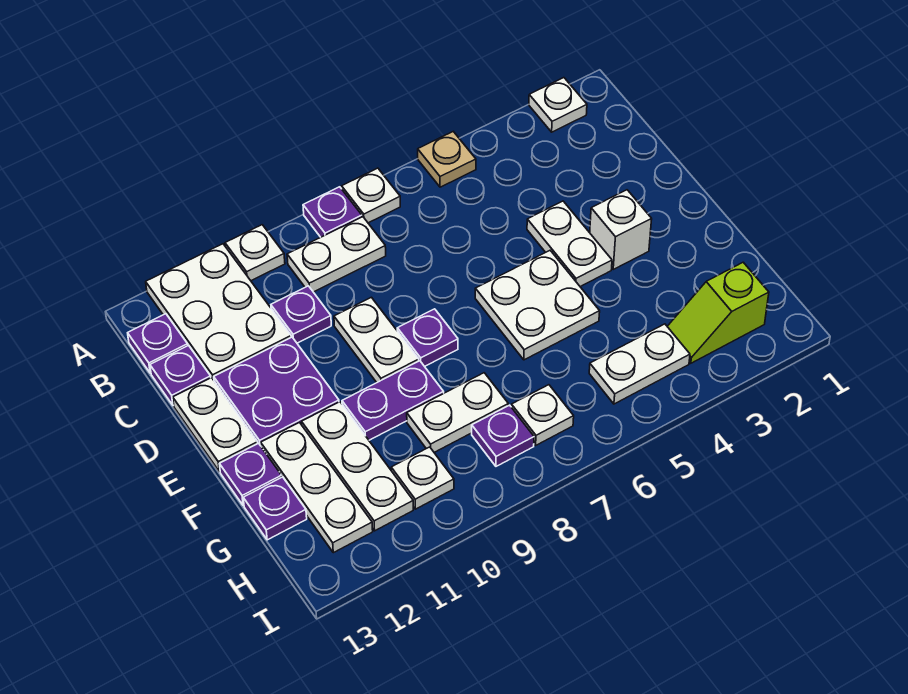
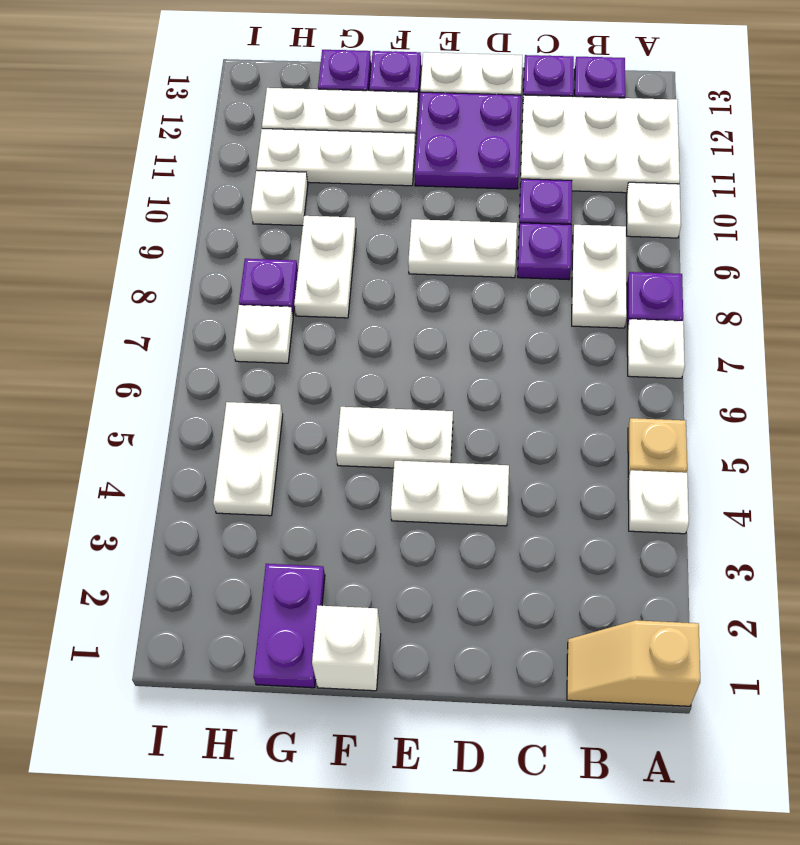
none -> tan slope A1:B1 level 1 top A
white plate A2 level 1 -> white plate A4 level 1
white brick E3 level 1 -> white brick F1 level 1
white plate E5:F6 level 1 -> white plate E5:F5 level 1
purple plate E8 level 1 -> purple plate C9 level 1
purple plate F9:F10 level 1 -> purple plate G1:G2 level 1
lime slope H2:H3 level 1 top 2 -> none

